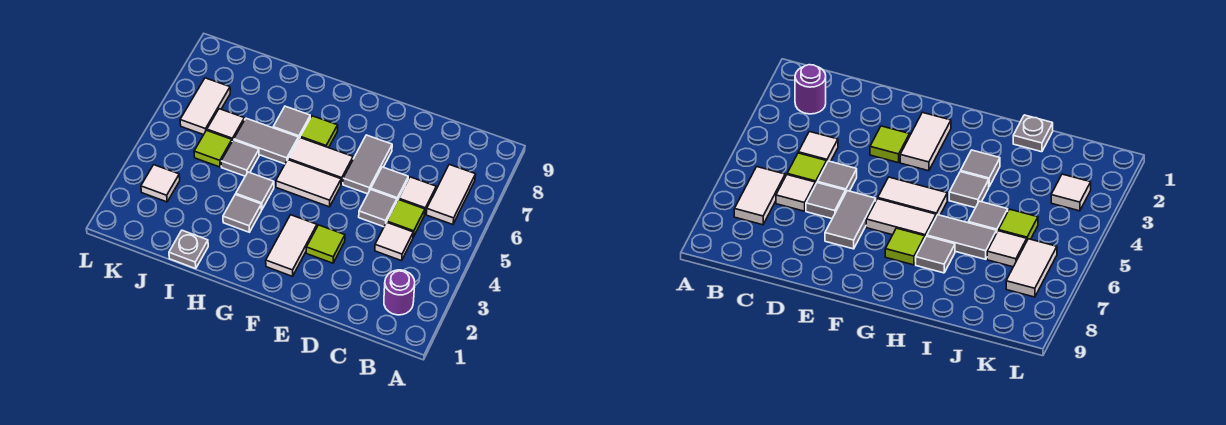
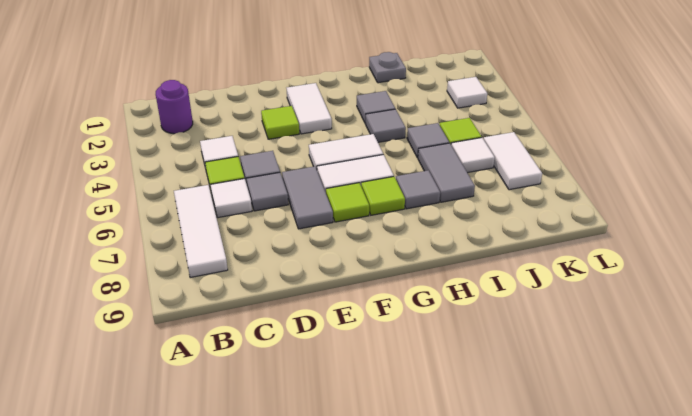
white tile B6:B7 level 1 -> white tile B6:B8 level 1
none -> lime tile F7 level 1
grey tile H6:I6 level 1 -> grey tile I6:I7 level 1

